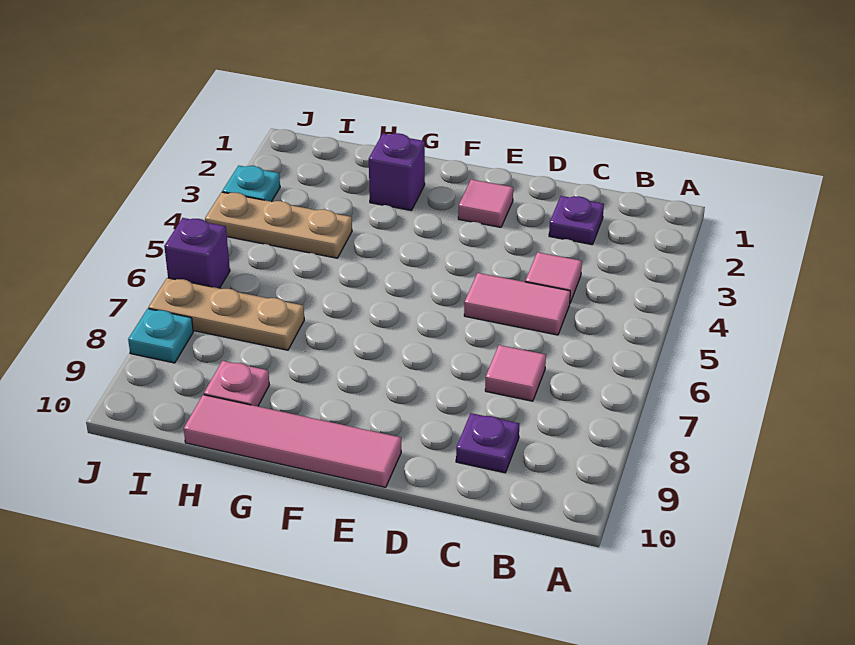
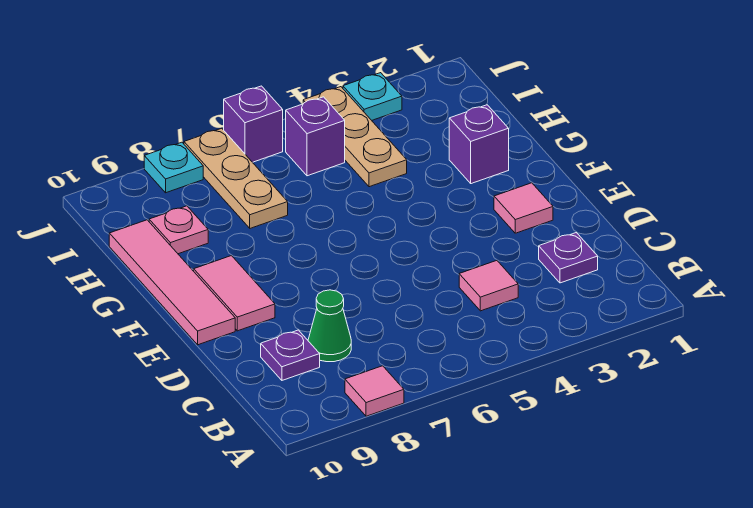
pink tile C5:D5 level 1 -> pink tile E9:F9 level 1
pink tile C7 level 1 -> pink tile A8 level 1
none -> green cone C8 level 1
none -> purple brick I5 level 1

